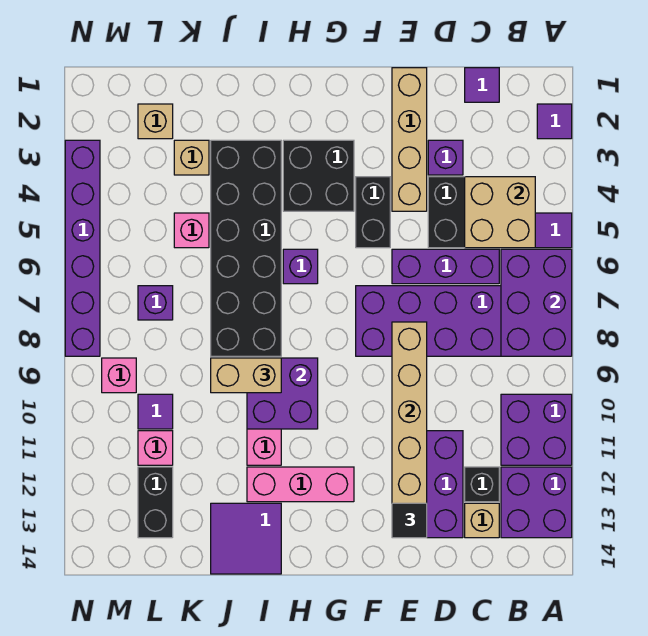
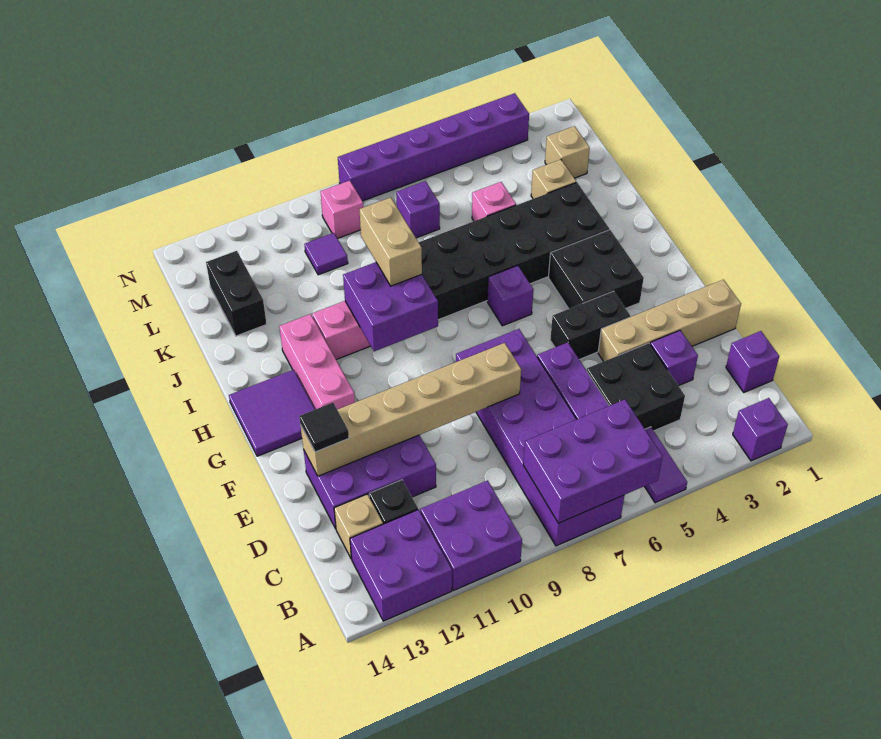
purple tile A2 level 1 -> purple brick A2 level 1
tan brick B4:C5 level 2 -> none
purple tile C1 level 1 -> purple brick C1 level 1
purple tile I13:J14 level 1 -> purple tile G13:H14 level 1
pink brick L11 level 1 -> none
black brick L12:L13 level 1 -> black brick K13:L13 level 1

